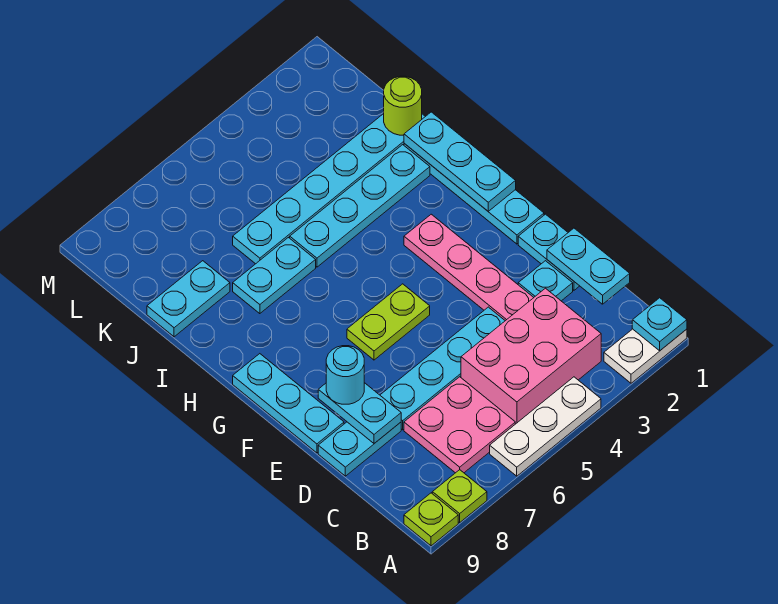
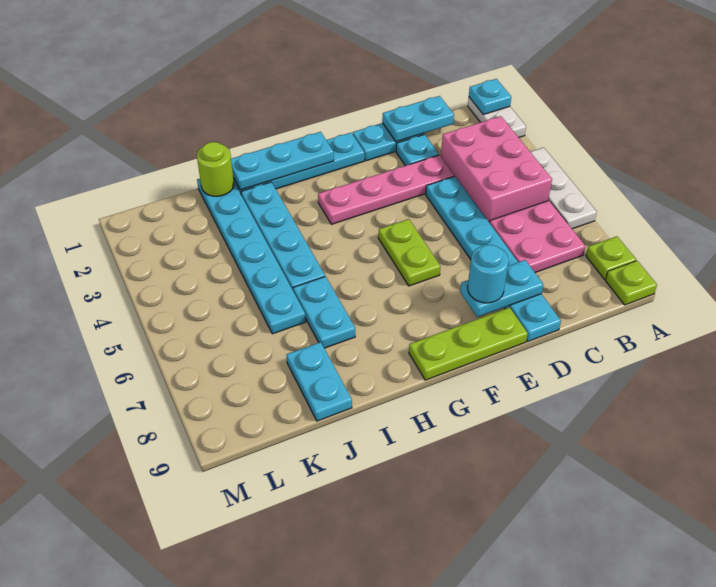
cyan plate E9:G9 level 1 -> lime plate E9:G9 level 1

